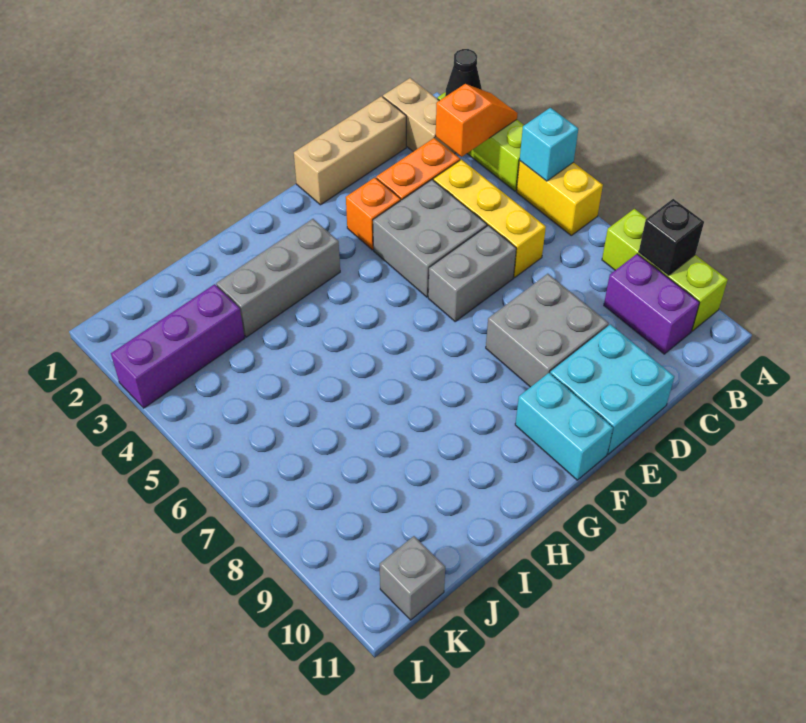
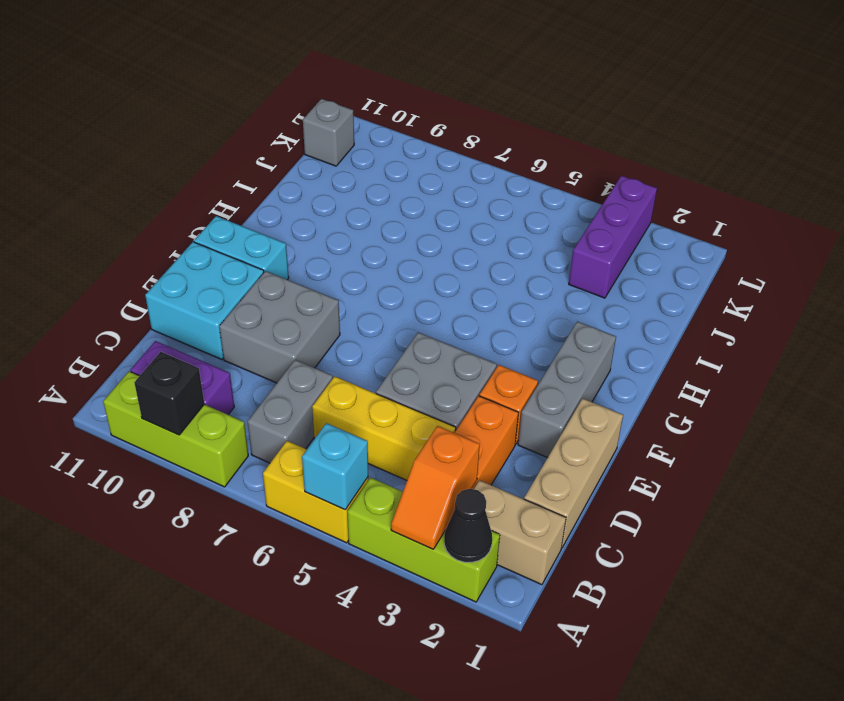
grey brick D6:E6 level 1 -> grey brick B7:C7 level 1
grey brick G3:I3 level 1 -> grey brick E2:G2 level 1

